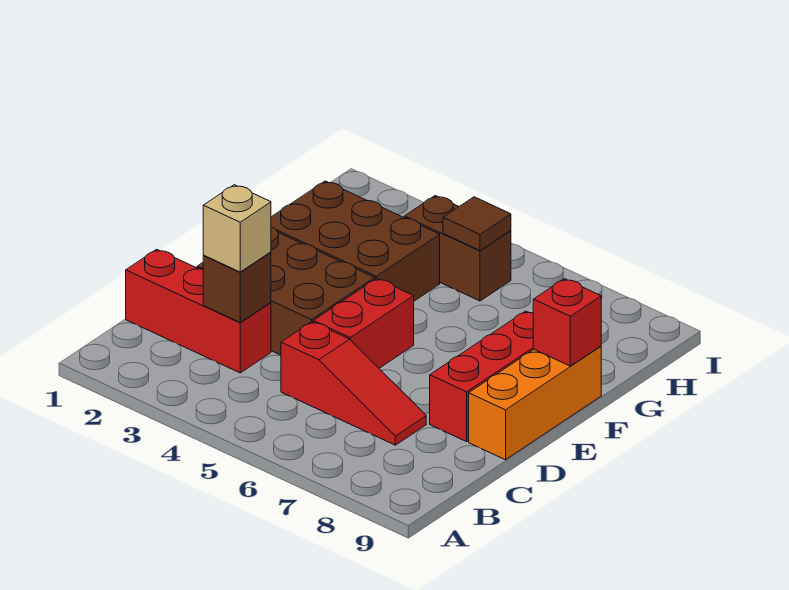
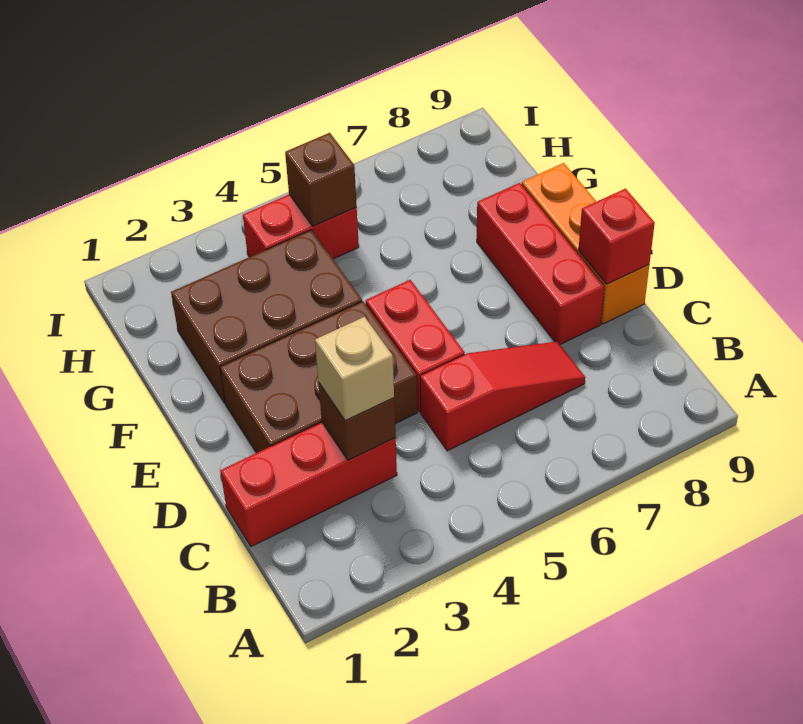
red brick F9 level 2 -> red brick D9 level 2
brown brick H4:H5 level 1 -> red brick H4:H5 level 1
brown tile H5 level 2 -> brown brick H5 level 2

